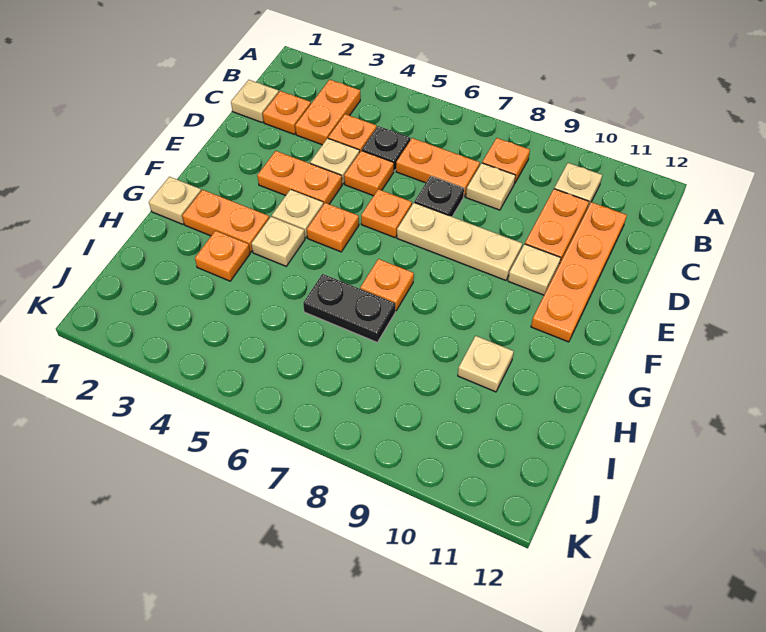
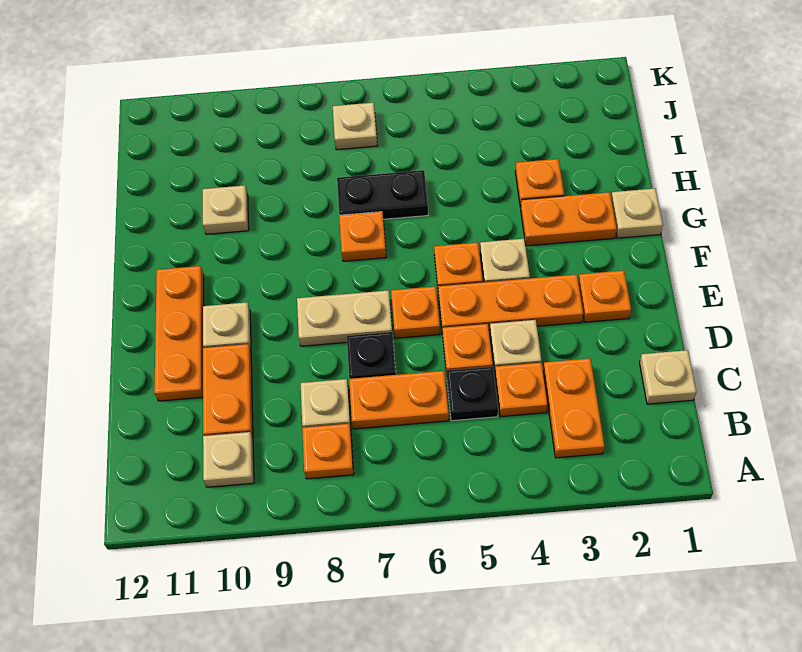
orange plate C2 level 1 -> orange plate E2 level 1
orange plate C11:F11 level 1 -> orange plate D11:F11 level 1
orange plate E3:E4 level 1 -> orange plate E3:E5 level 1
tan plate E7:E9 level 1 -> tan plate E7:E8 level 1
tan plate G4 level 1 -> tan plate J7 level 1

